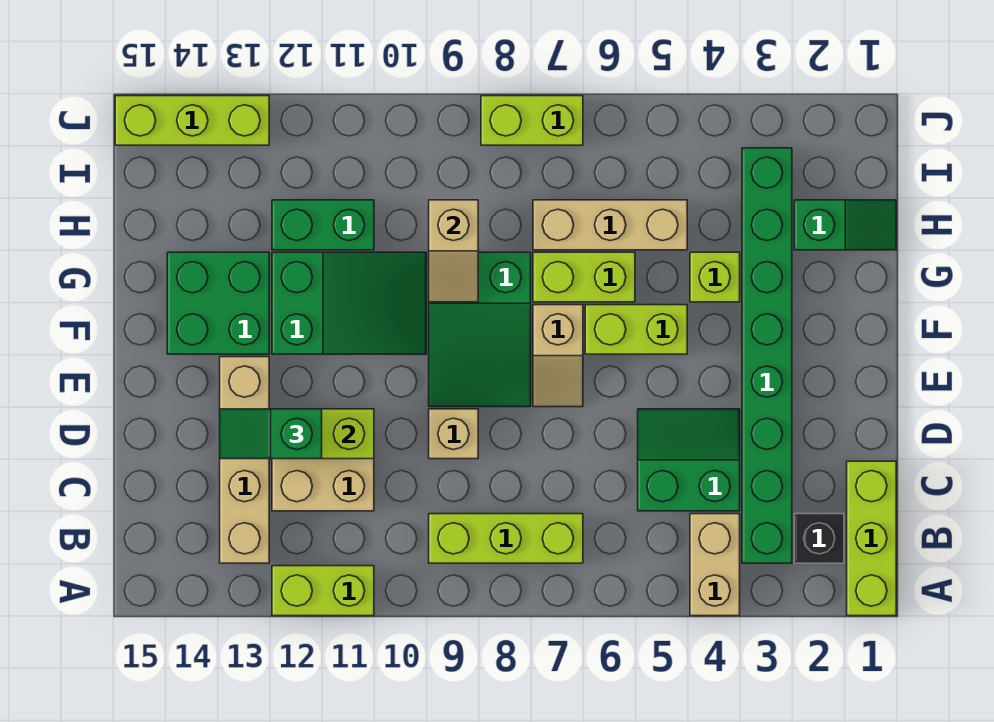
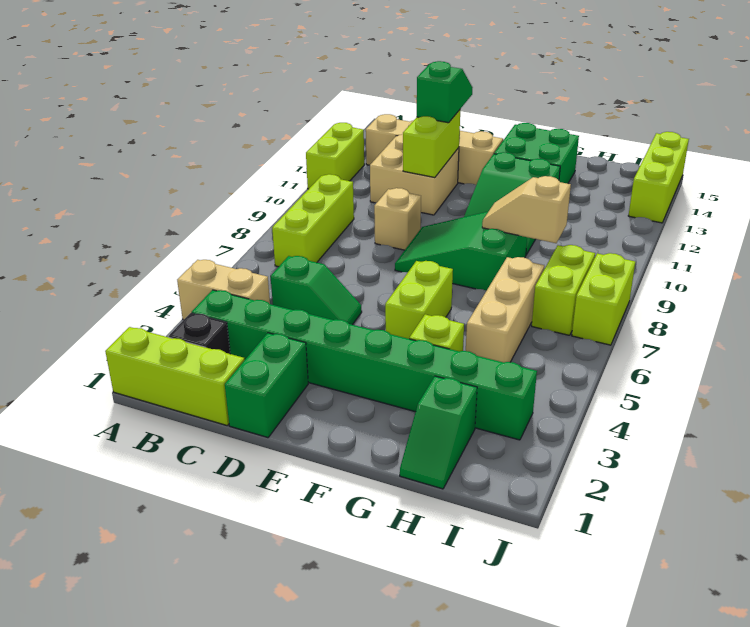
green slope C4:D5 level 1 top C -> green slope C5:D5 level 1 top C
tan slope E7:F7 level 1 top F -> none
lime brick G6:G7 level 1 -> lime brick I7:I8 level 1
green brick H11:H12 level 1 -> green brick D1:D2 level 1

